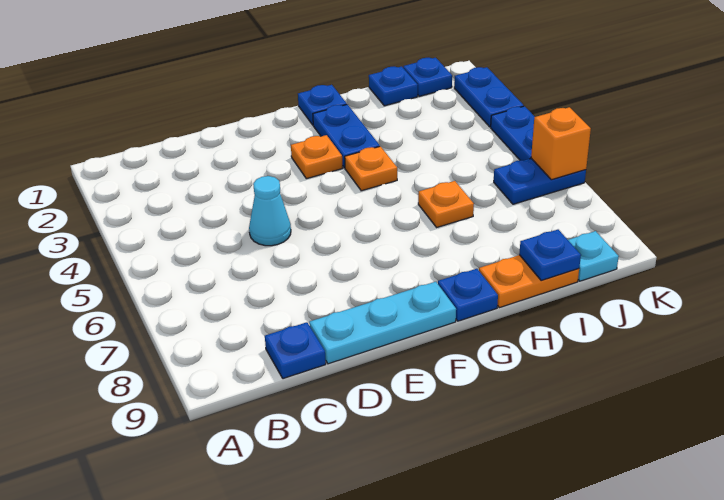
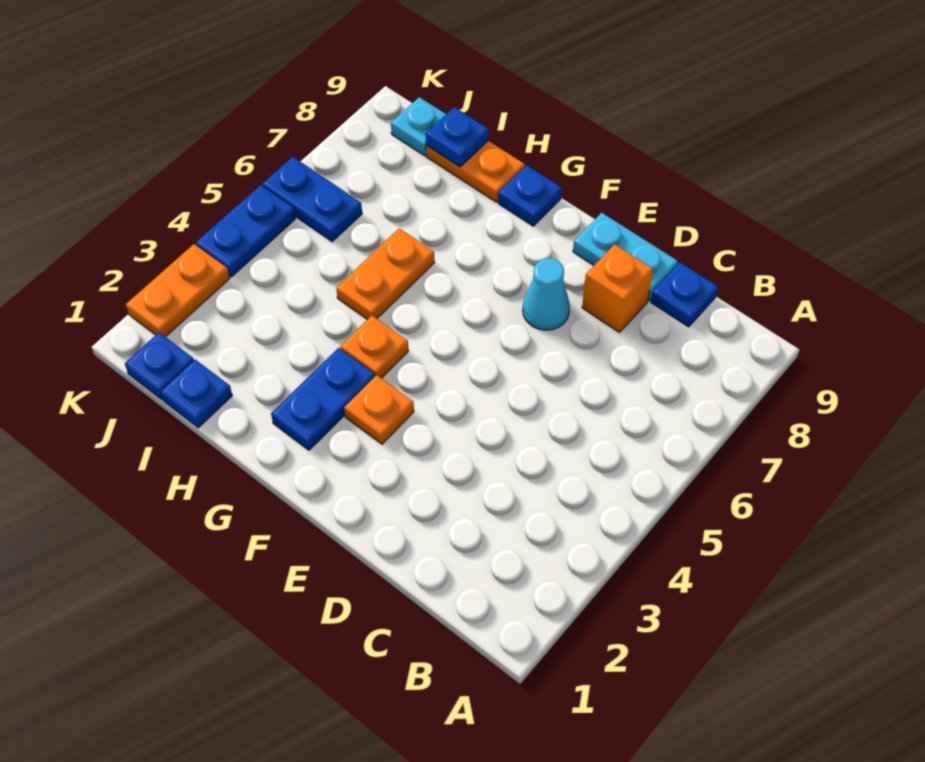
cyan cone D5 level 1 -> cyan cone E7 level 1
cyan plate D9:F9 level 1 -> cyan plate D9:E9 level 1
blue plate G1 level 1 -> none
orange plate H6 level 1 -> orange plate H5:H6 level 1
blue plate K2:K3 level 1 -> orange plate K2:K3 level 1
orange brick K6 level 2 -> orange brick D8 level 1

